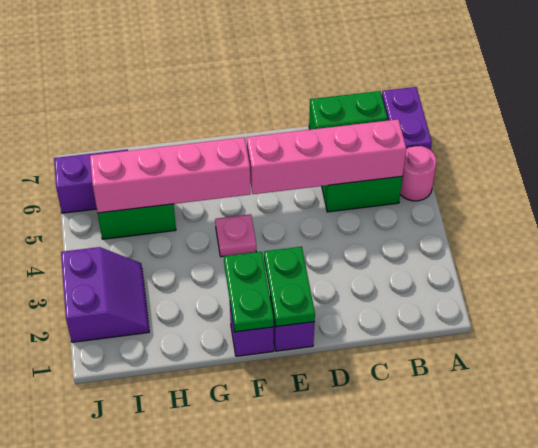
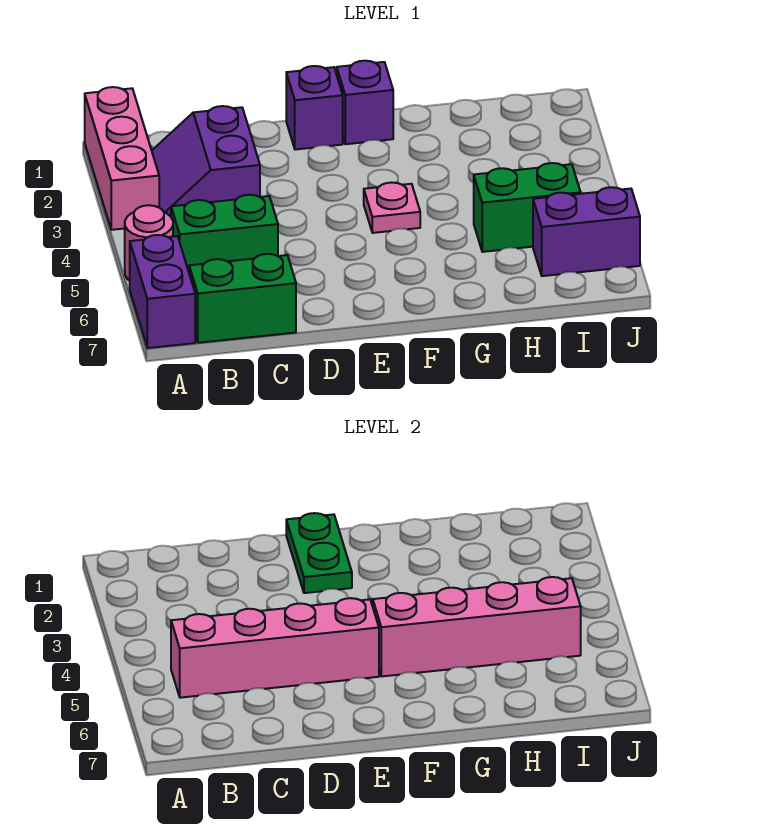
none -> pink brick A1:A3 level 1
green plate F1:F2 level 2 -> none
purple slope I2:J3 level 1 top J -> purple slope B2:C3 level 1 top C

